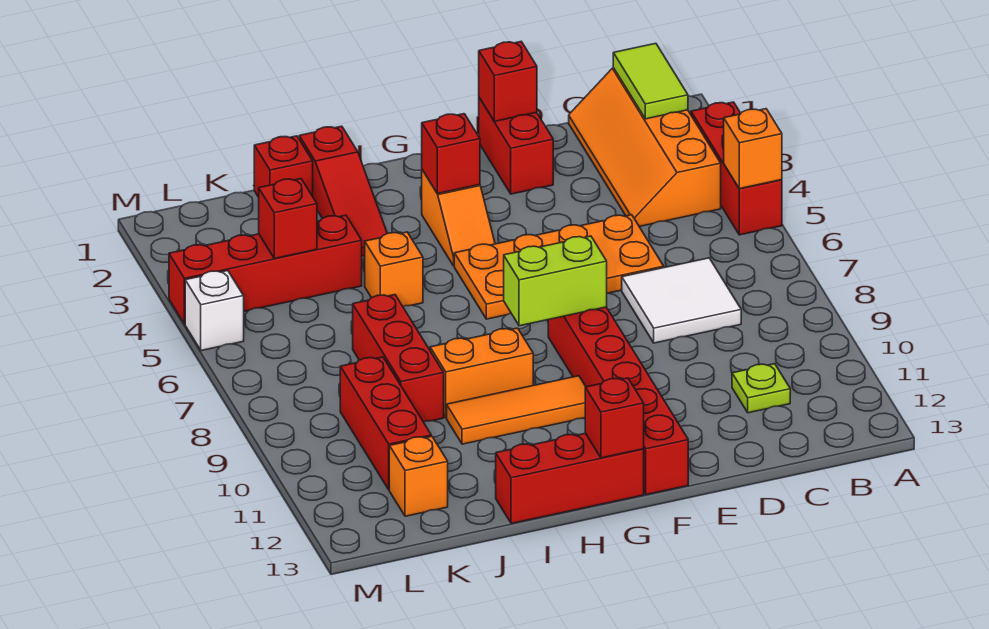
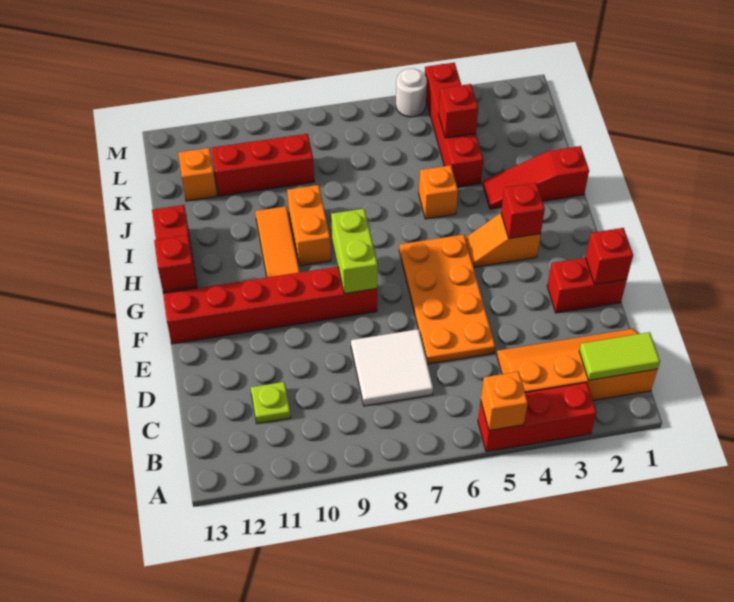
red brick J1 level 1 -> none
red brick J7:J9 level 1 -> none
white brick M5 level 1 -> white round brick M5 level 1

